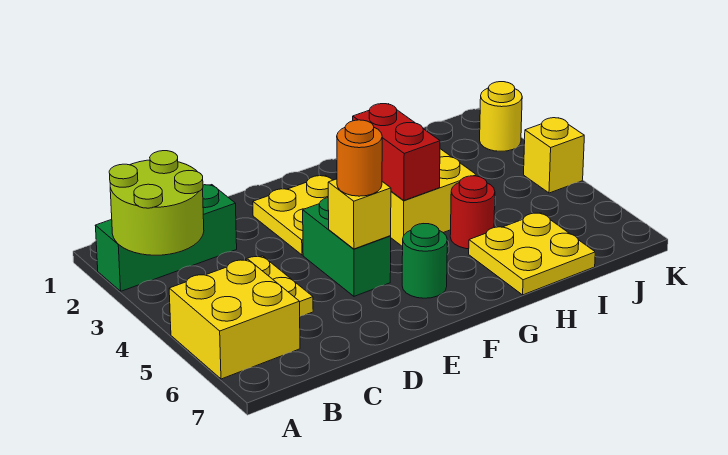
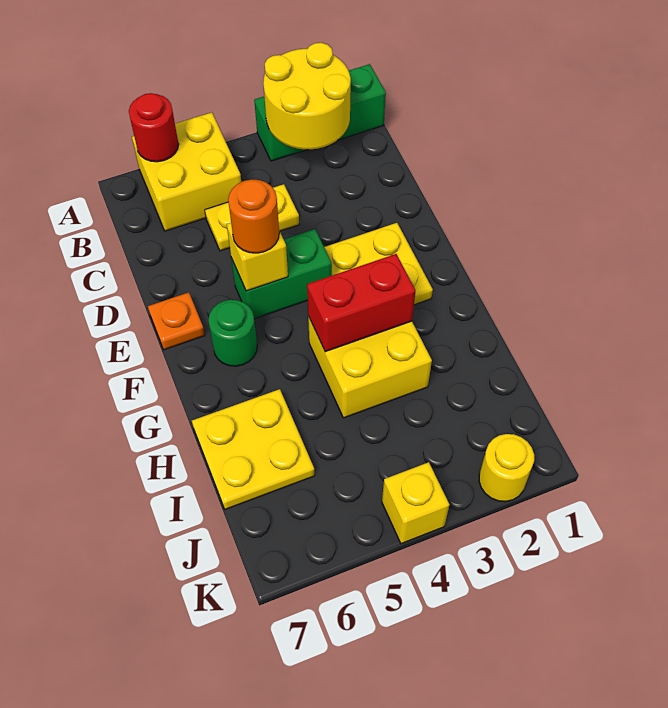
green brick A2:C2 level 1 -> green brick A1:A3 level 1
lime round brick A2:B3 level 2 -> yellow round brick A2:B3 level 2
none -> orange plate E7 level 1
red round brick H5 level 1 -> red round brick A6 level 2

